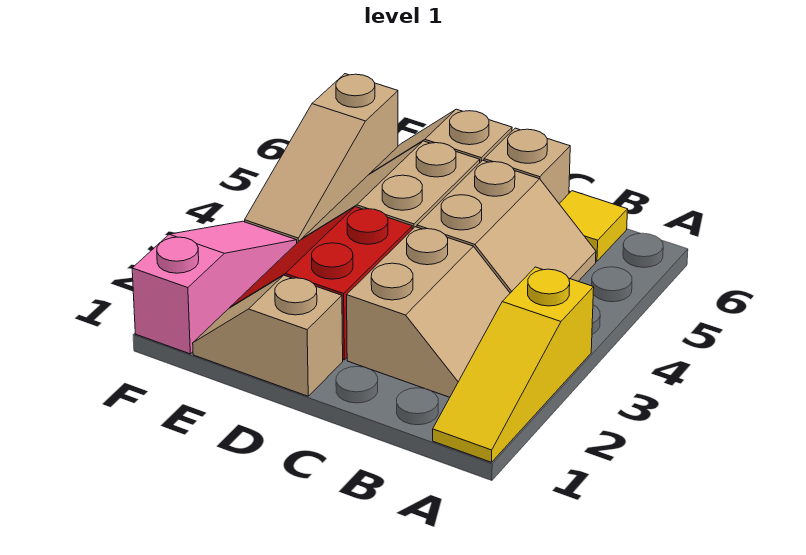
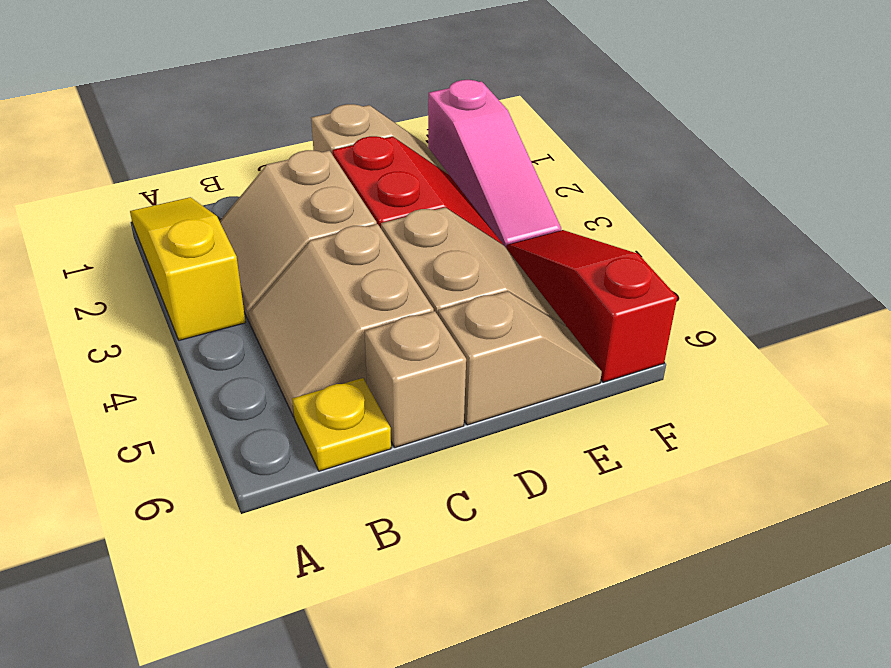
yellow tile B6 level 1 -> yellow plate B6 level 1
tan slope F4:F6 level 1 top 6 -> red slope F4:F6 level 1 top 6

